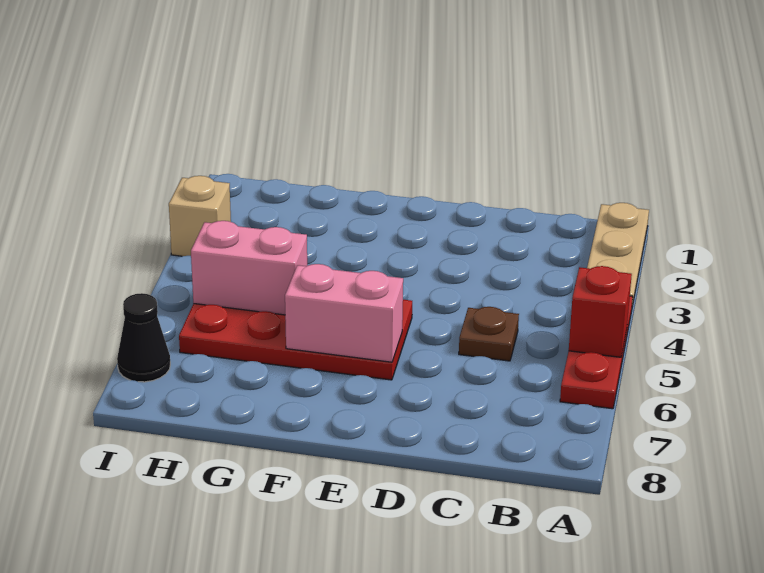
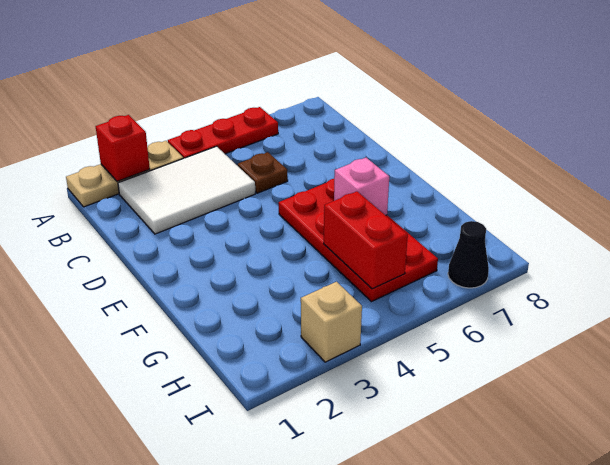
red brick A5 level 2 -> red brick A2 level 2
none -> white tile B2:C4 level 1
pink brick E6:F6 level 2 -> pink brick F6 level 2
pink brick G5:H5 level 2 -> red brick G5:H5 level 2

